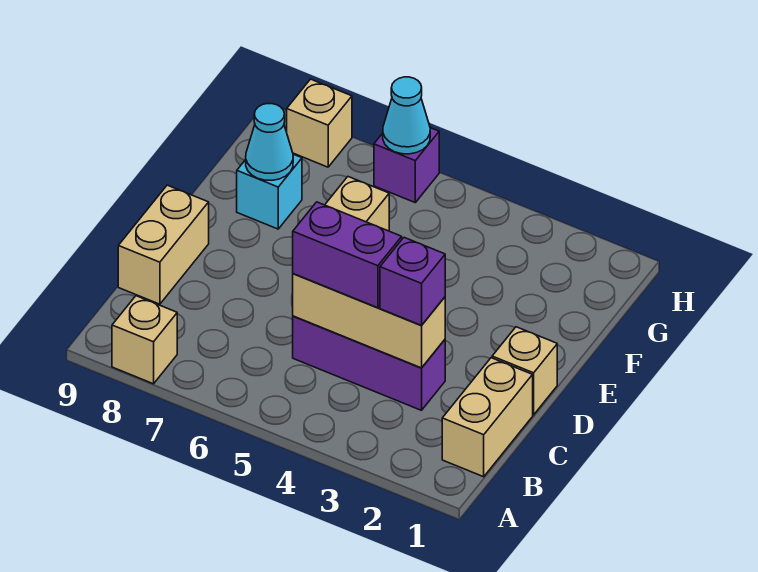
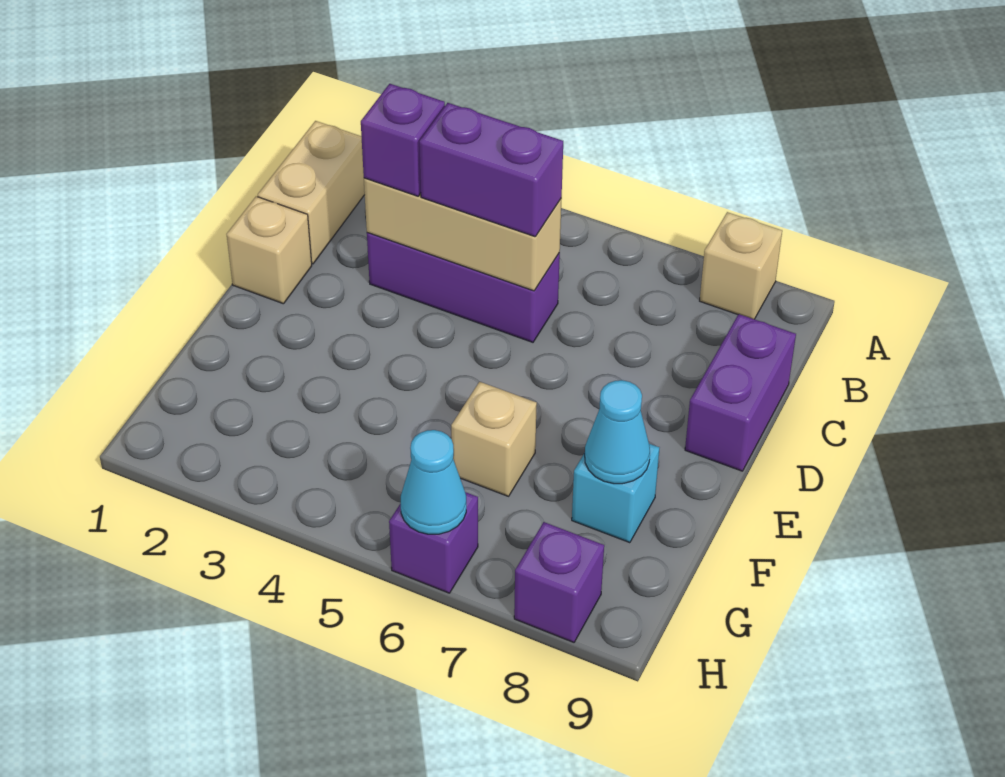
tan brick C9:D9 level 1 -> purple brick C9:D9 level 1
tan brick H8 level 1 -> purple brick H8 level 1

